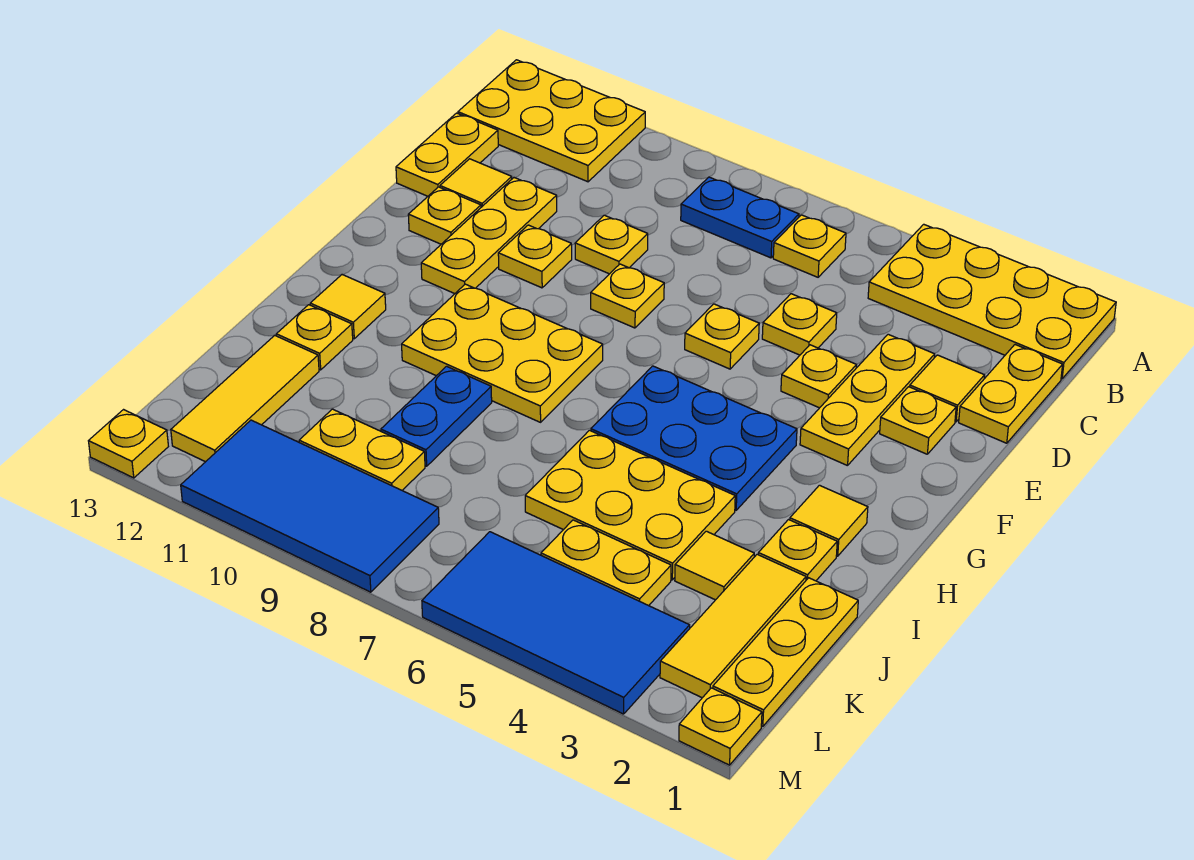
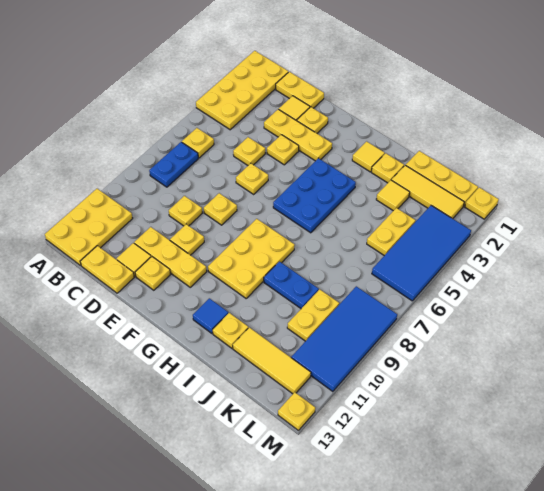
yellow tile H12 level 1 -> blue tile H12 level 1
yellow plate I4:J6 level 1 -> none

